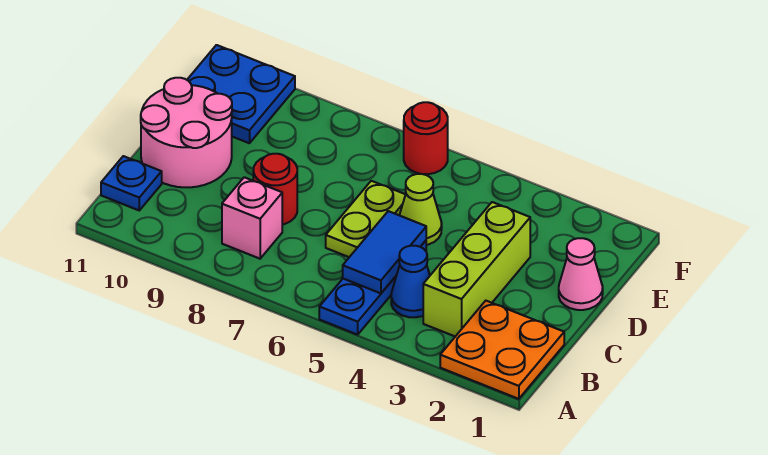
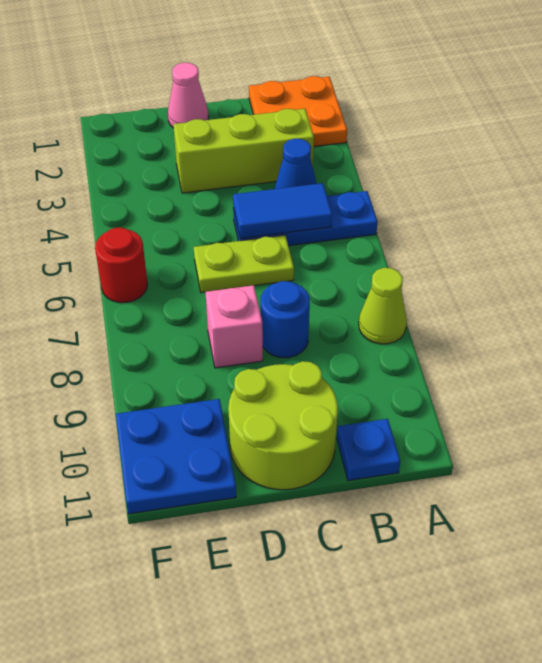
pink brick B8 level 1 -> pink brick D8 level 1
red round brick C8 level 1 -> blue round brick C8 level 1
pink round brick C10:D11 level 1 -> lime round brick C10:D11 level 1
lime cone D5 level 1 -> lime cone A8 level 1

